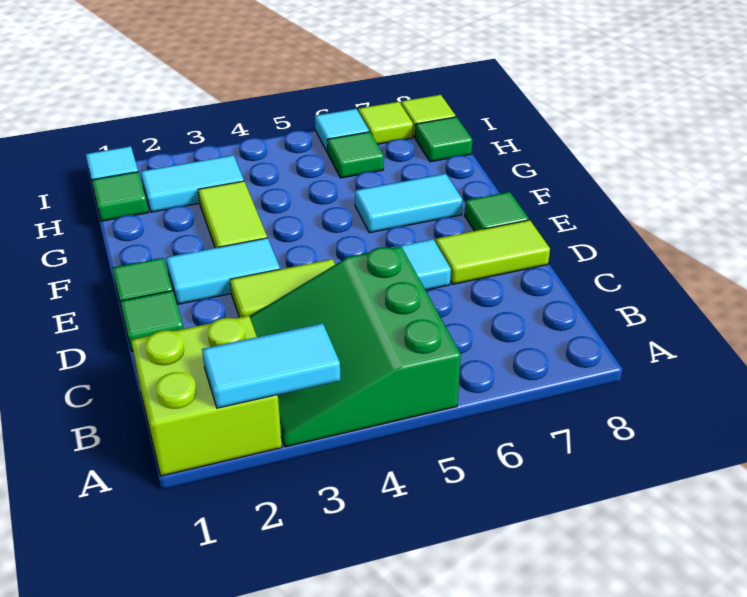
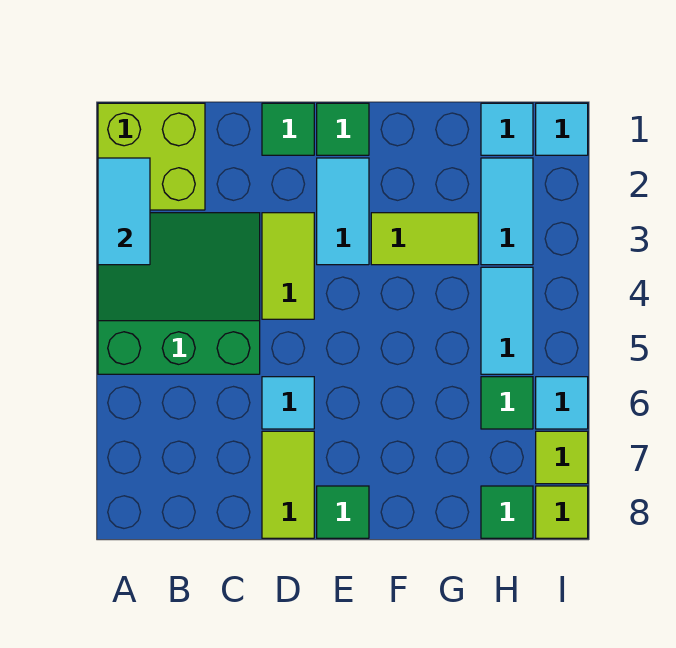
cyan tile F6:F7 level 1 -> cyan tile H4:H5 level 1
green tile H1 level 1 -> cyan tile H1 level 1

